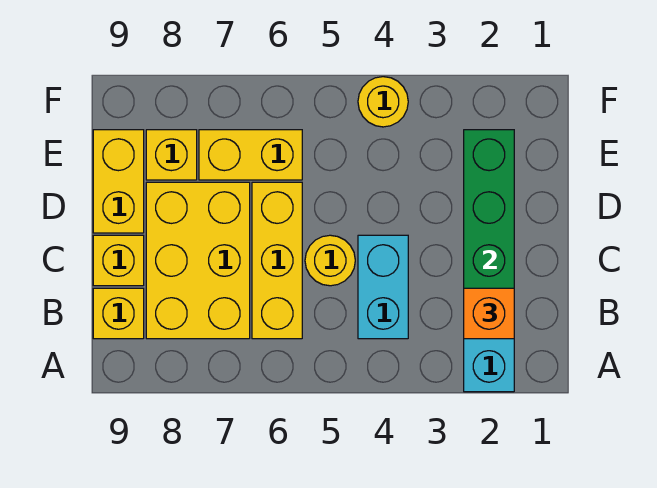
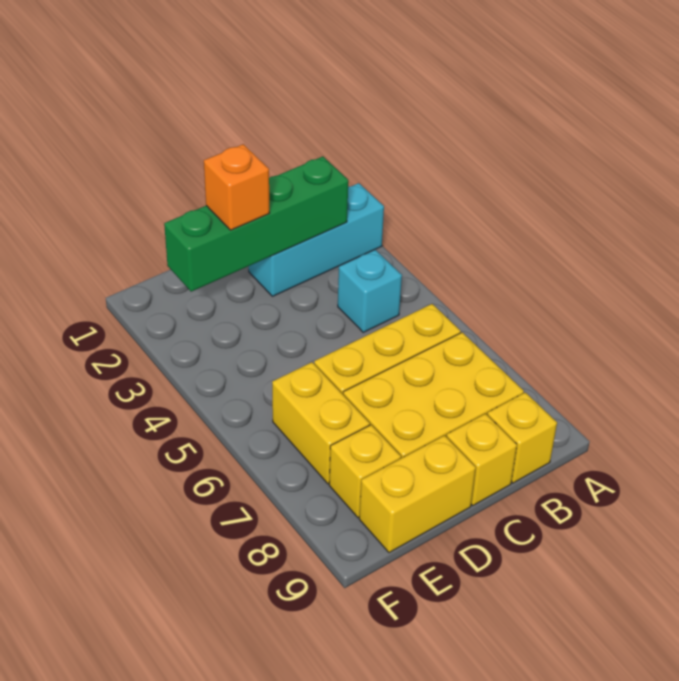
orange brick B2 level 3 -> orange brick D2 level 3
cyan brick B4:C4 level 1 -> cyan brick B4 level 1
yellow round brick C5 level 1 -> none
yellow round brick F4 level 1 -> none

